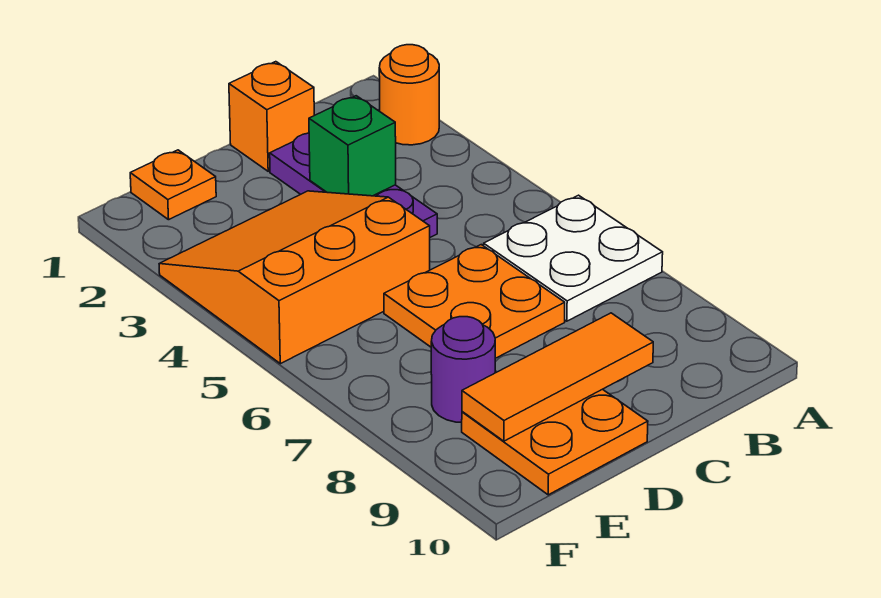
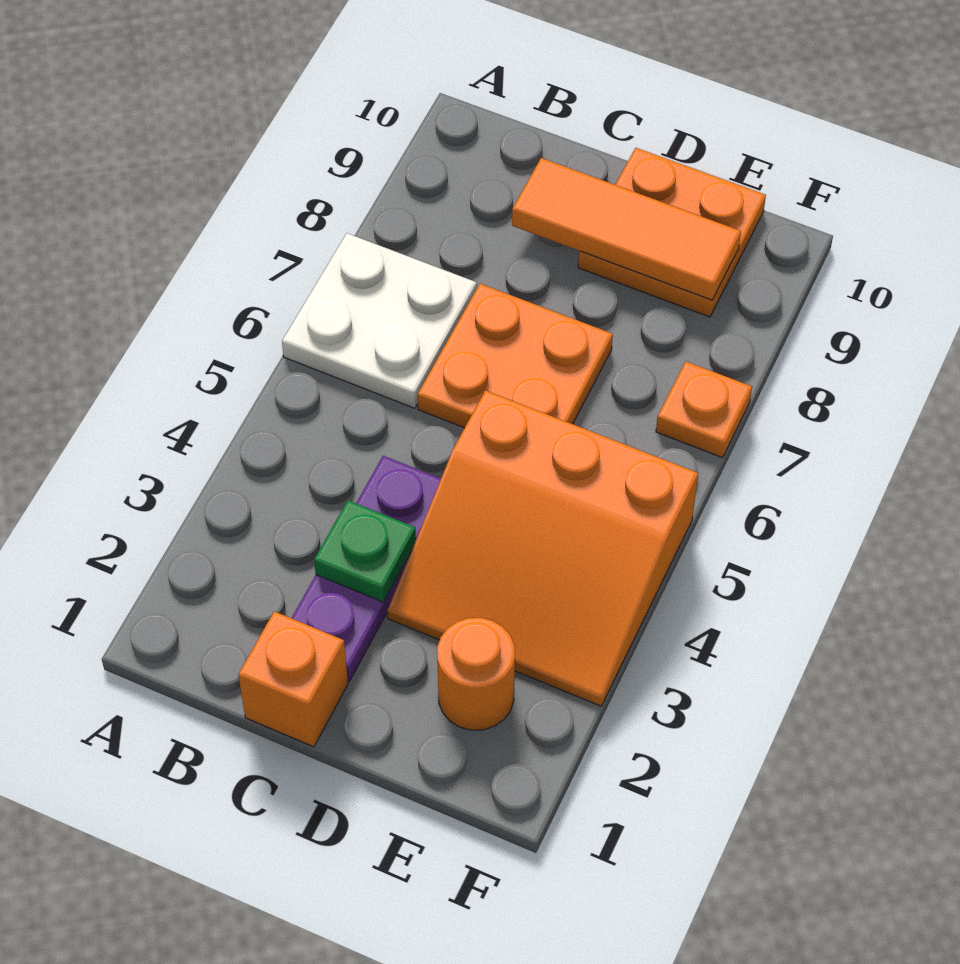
orange round brick A2 level 1 -> orange round brick E2 level 1
green brick C3 level 2 -> green plate C3 level 2
orange plate E1 level 1 -> orange plate F7 level 1
purple round brick E8 level 1 -> none

